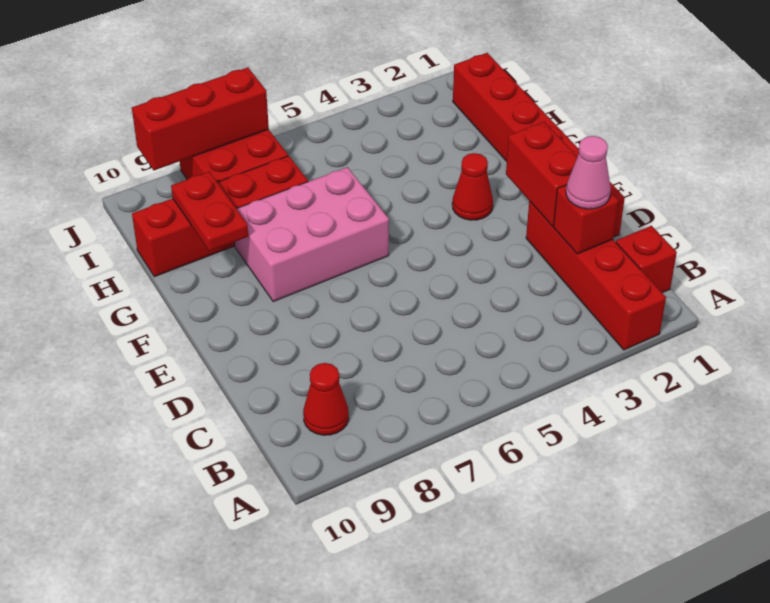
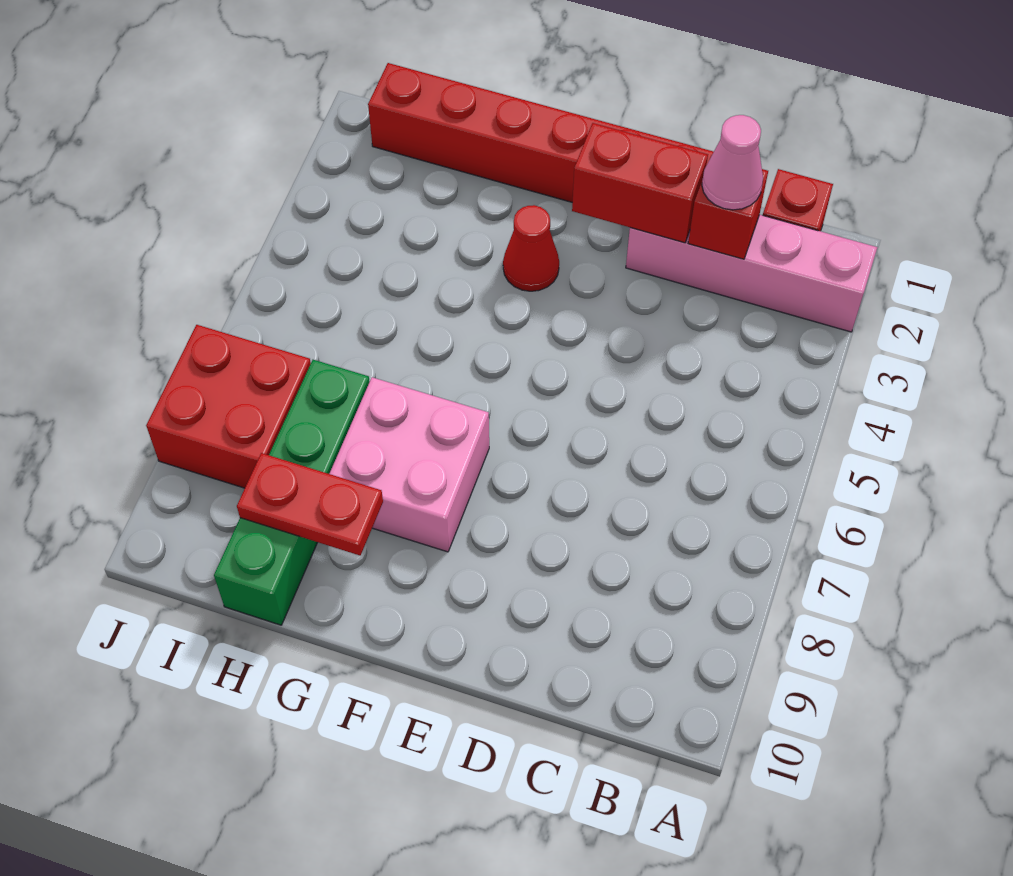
red brick A2:D2 level 1 -> pink brick A2:D2 level 1
red cone B9 level 1 -> none
pink brick F6:G8 level 1 -> pink brick F7:G8 level 1
red brick H7:H10 level 1 -> green brick H7:H10 level 1
red brick J7:J9 level 2 -> none

